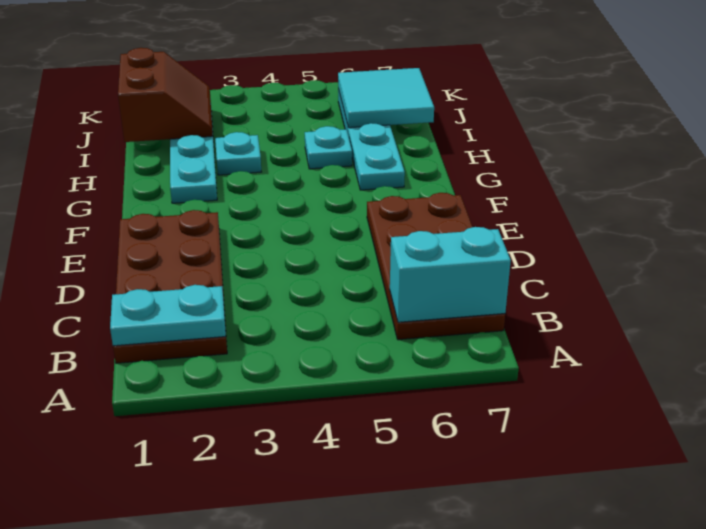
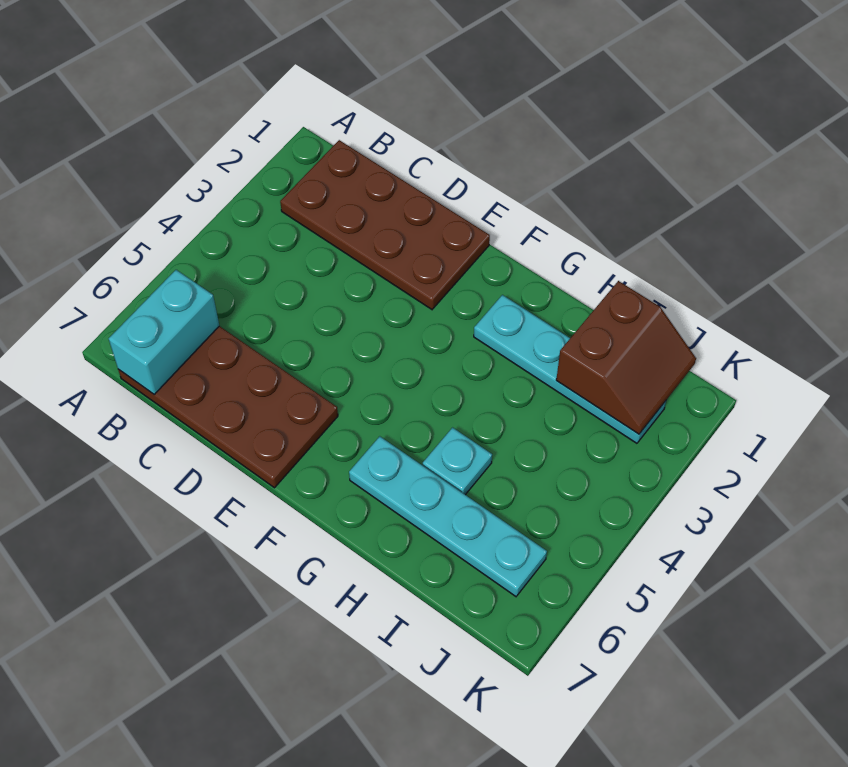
cyan plate B1:B2 level 2 -> none
cyan plate H3 level 1 -> none
brown slope I1:J2 level 2 top 1 -> brown slope I1:J2 level 2 top I
cyan tile I6:J7 level 2 -> none

